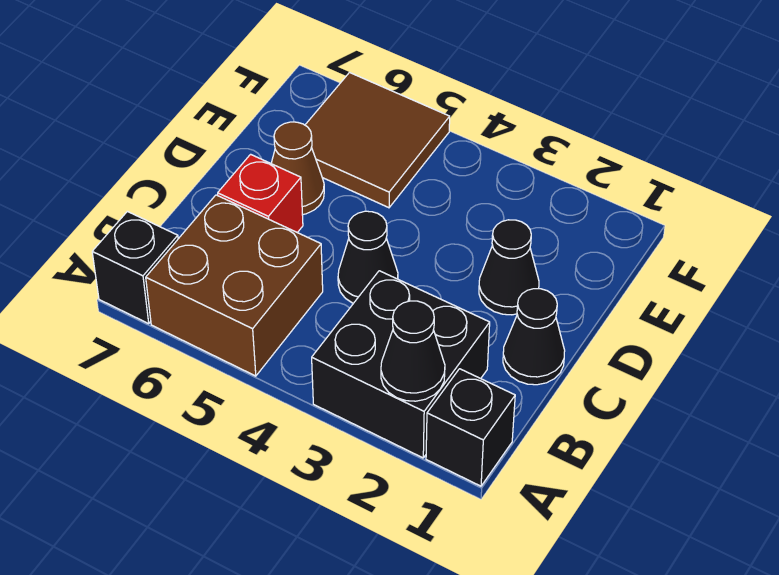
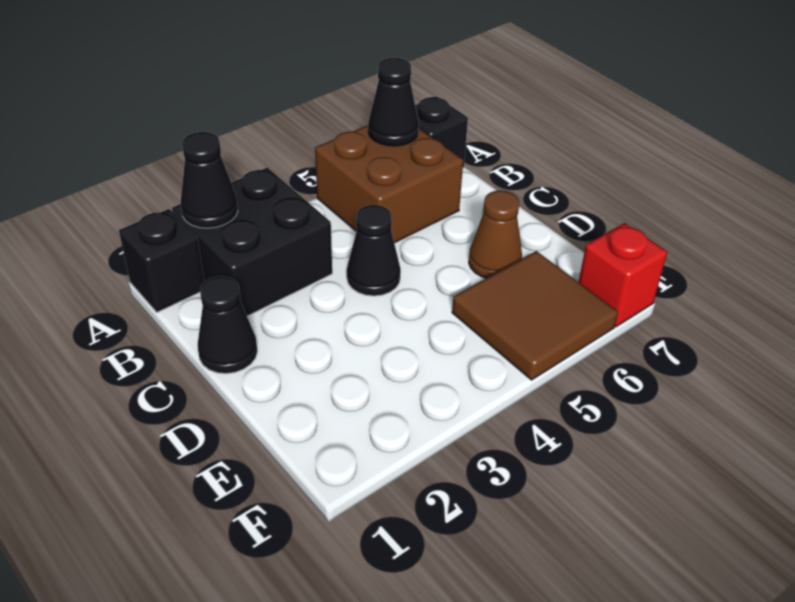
red brick C6 level 1 -> red brick F7 level 1
black cone D2 level 1 -> black cone A6 level 2

